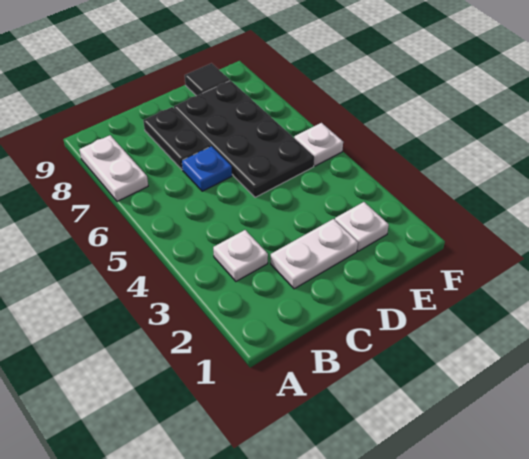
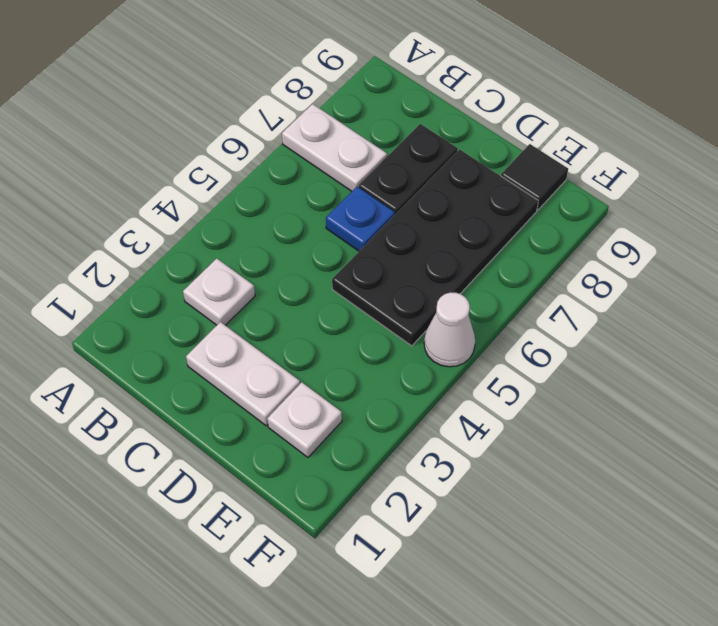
white plate A7:A8 level 1 -> white plate A7:B7 level 1
white plate F5 level 1 -> white cone F5 level 1

